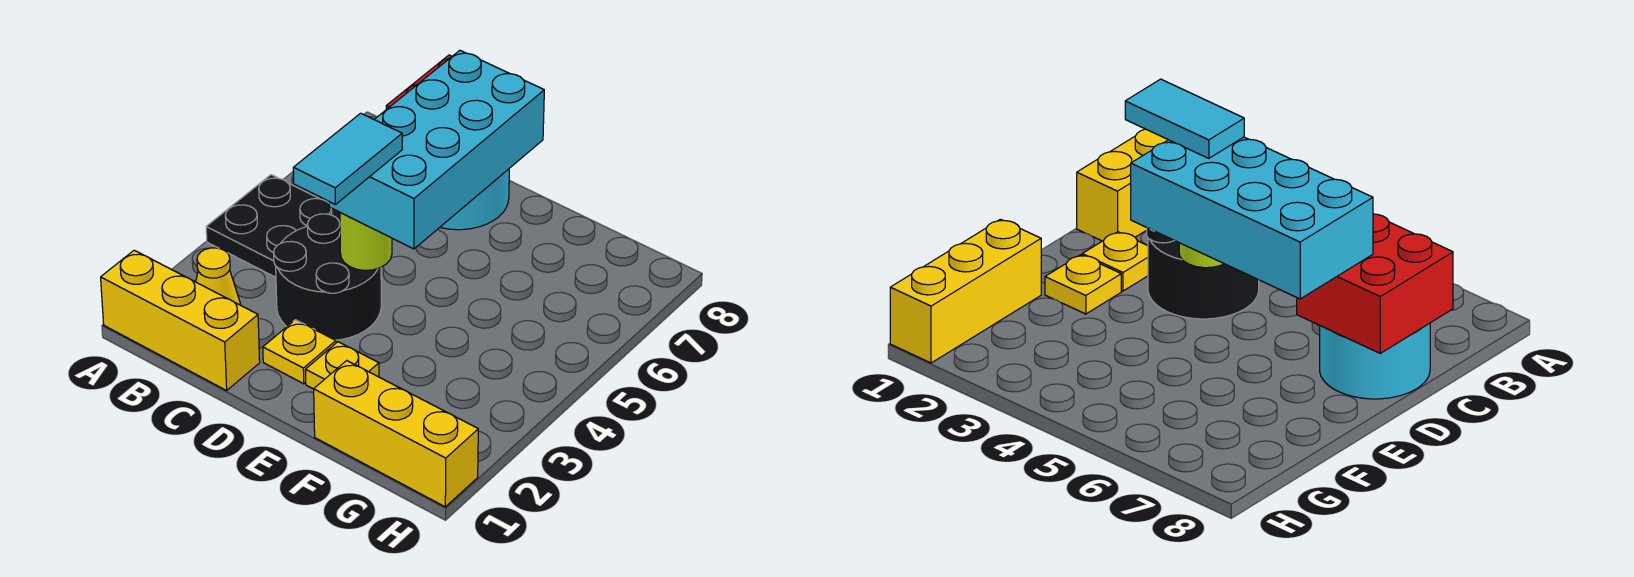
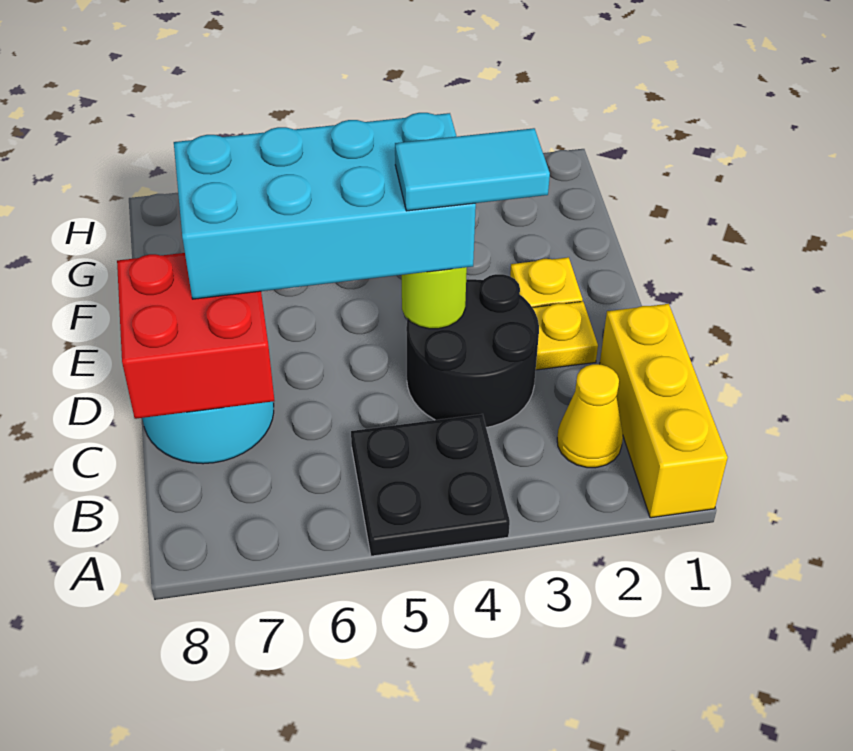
yellow brick F1:H1 level 1 -> none

